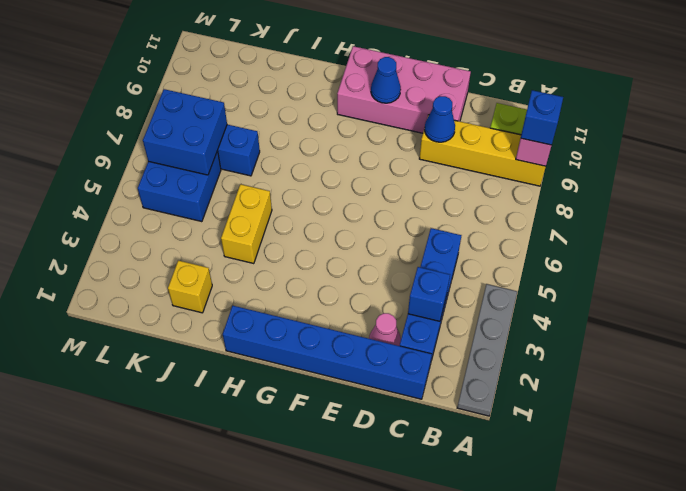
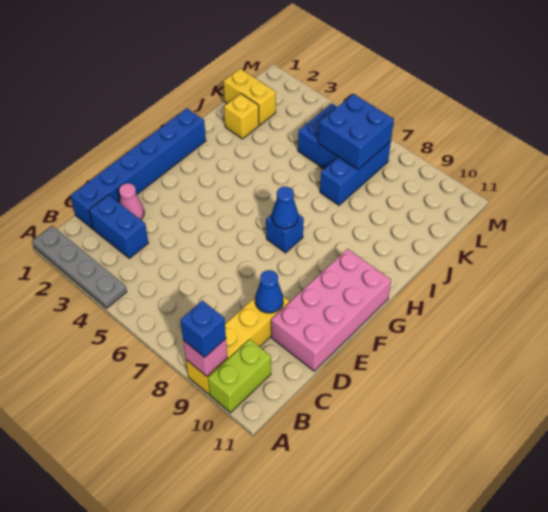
blue brick C2:C5 level 1 -> blue brick C2:C3 level 1
blue brick C3 level 2 -> blue brick G7 level 1
blue cone F10 level 2 -> blue cone G7 level 2
yellow brick I4:I5 level 1 -> yellow brick K1:K2 level 1

